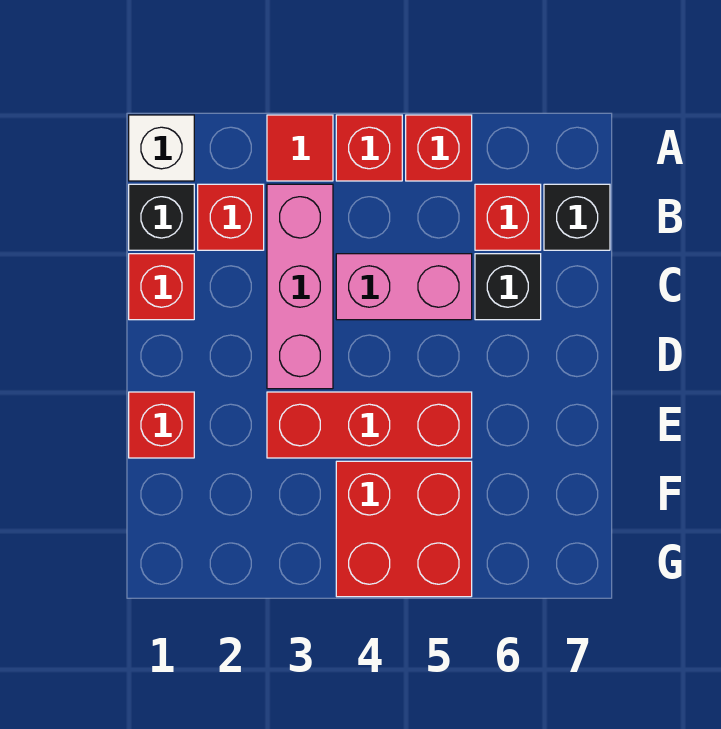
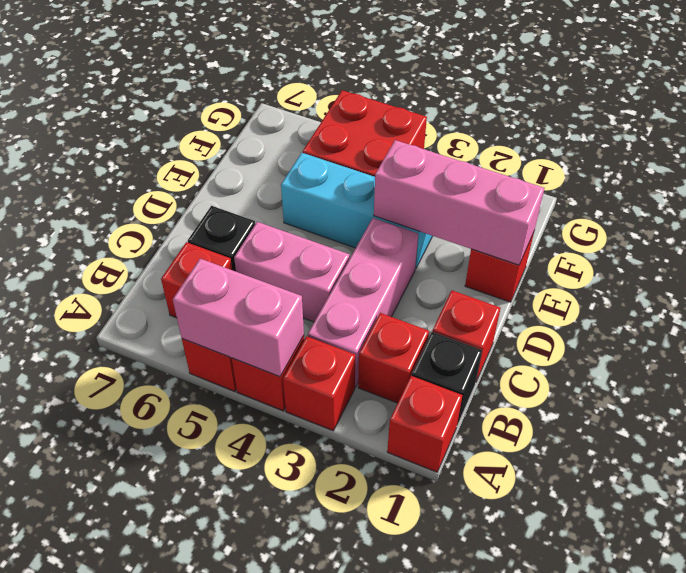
white brick A1 level 1 -> red brick A1 level 1
red tile A3 level 1 -> red brick A3 level 1
none -> pink brick A4:A5 level 2
black brick B7 level 1 -> none
none -> pink brick E1:E3 level 2
red brick E3:E5 level 1 -> cyan brick E3:E5 level 1

